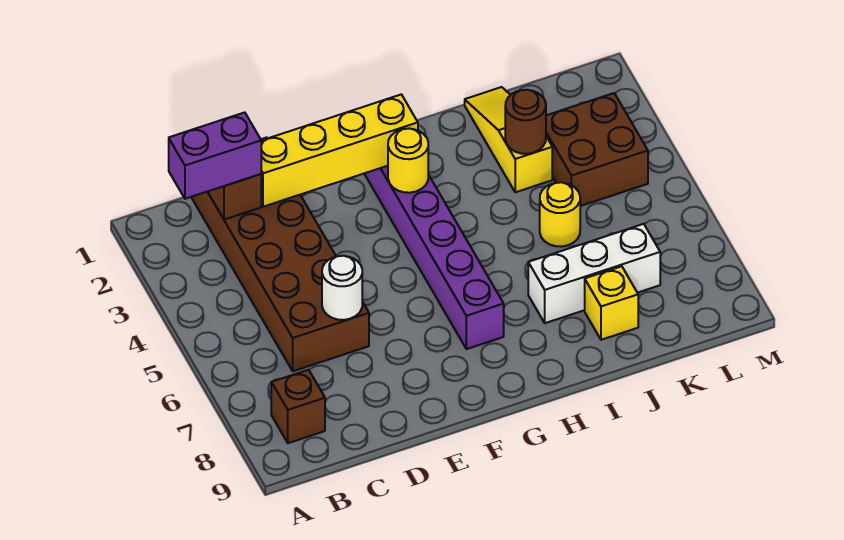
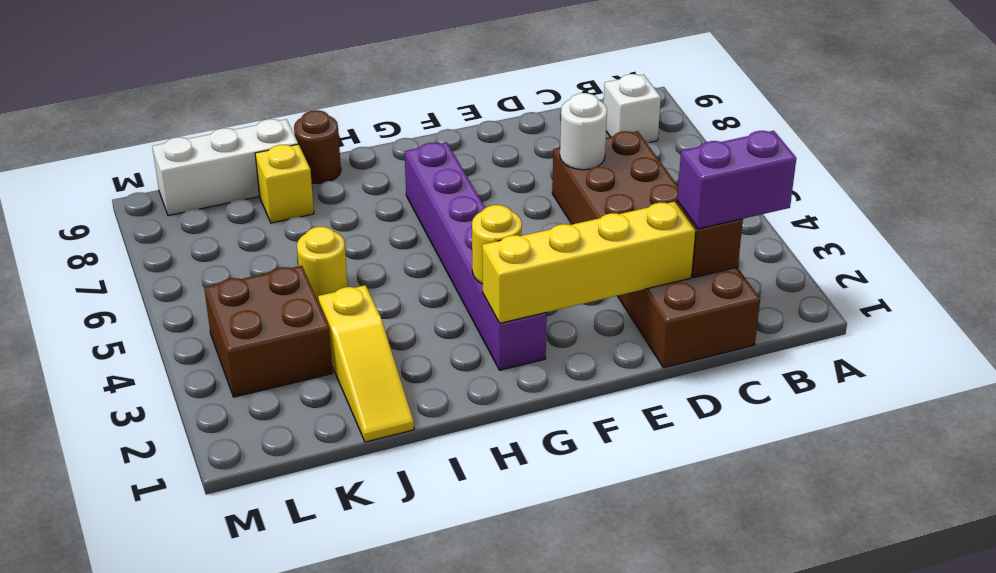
brown brick B8 level 1 -> white brick B8 level 1
white brick I7:K7 level 1 -> white brick J9:L9 level 1
brown round brick J3 level 2 -> brown round brick I9 level 1

